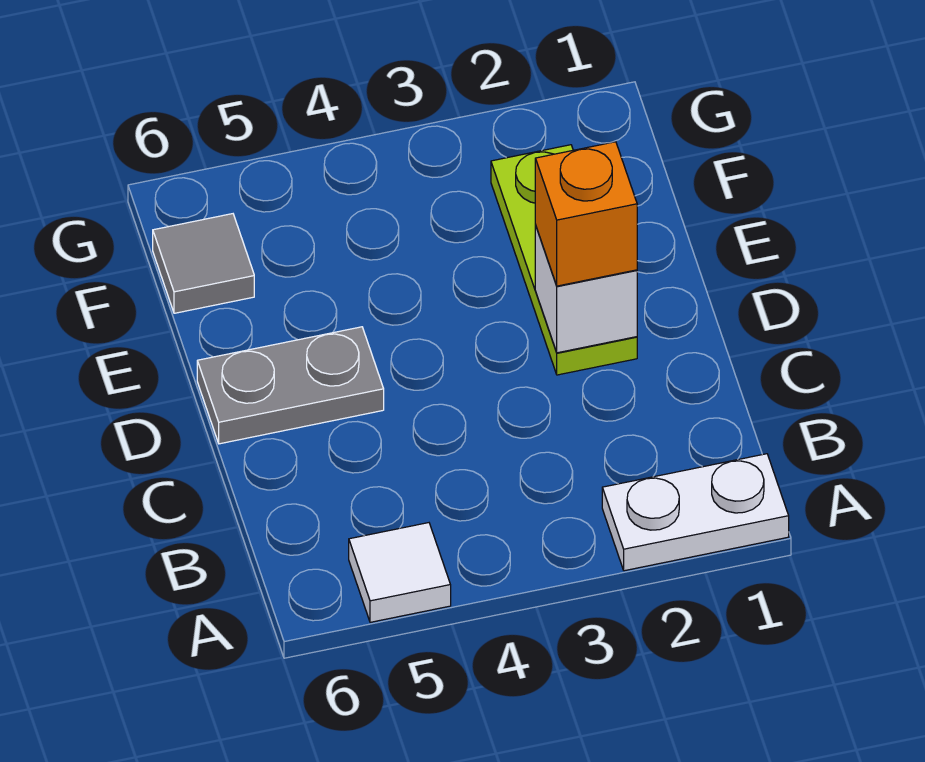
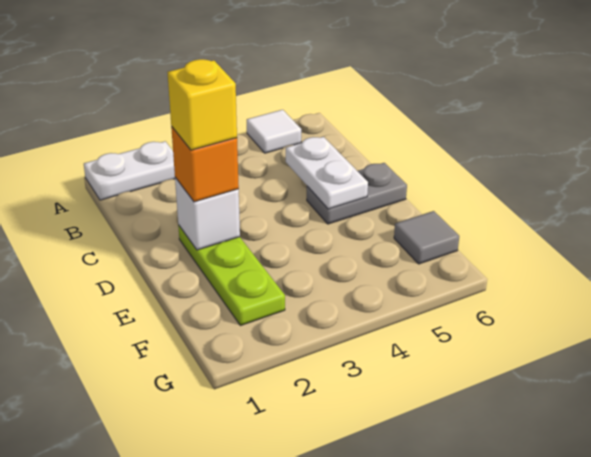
none -> white plate C5:D5 level 2
none -> yellow brick D2 level 4

